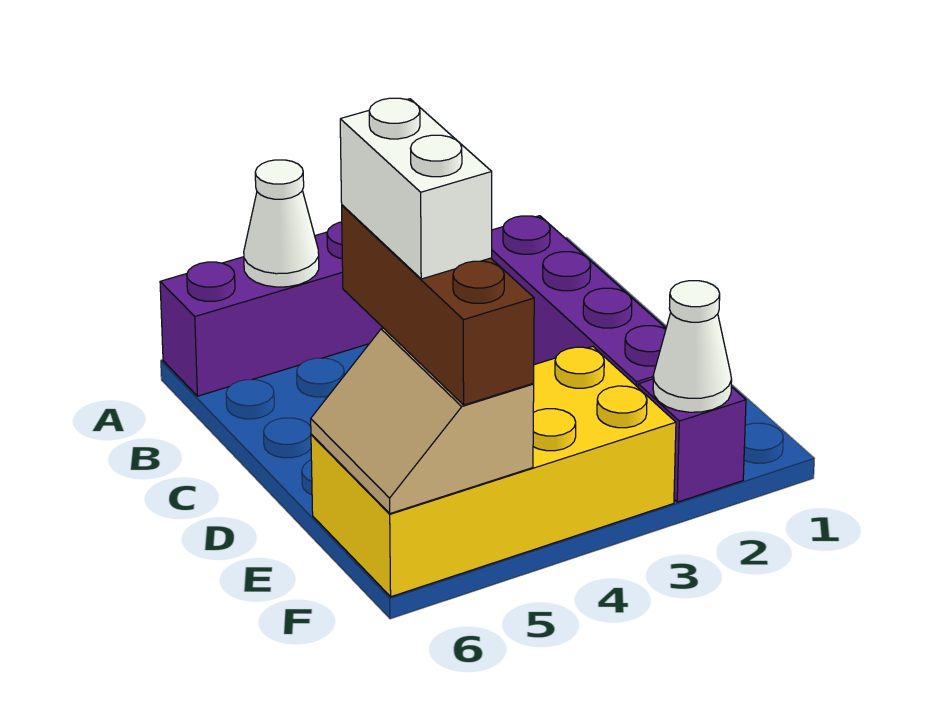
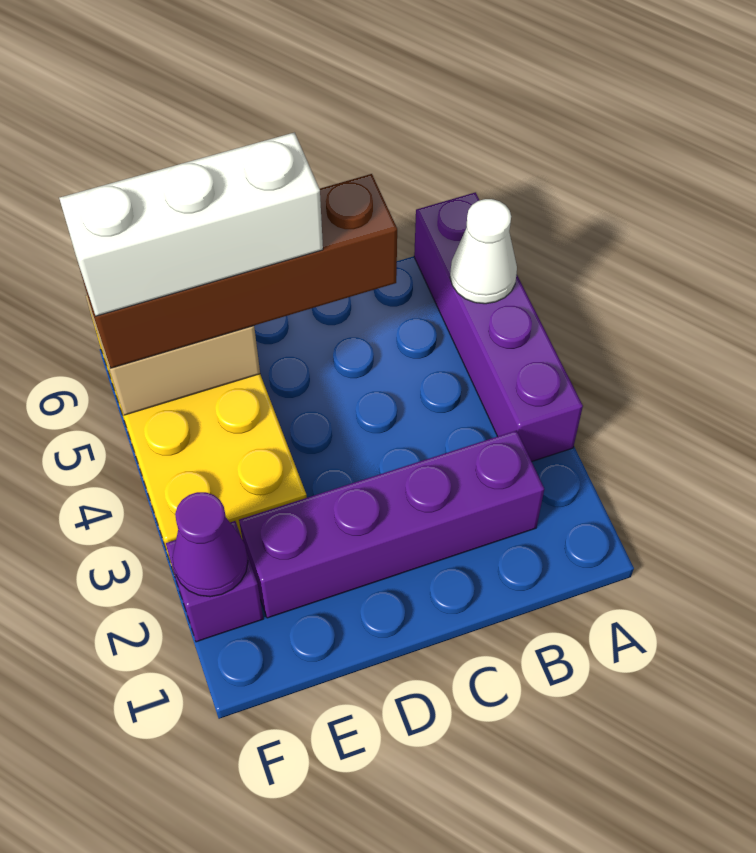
brown brick D5:F5 level 3 -> brown brick C5:F5 level 3
white brick D5:E5 level 4 -> white brick D5:F5 level 4
white cone F2 level 2 -> purple cone F2 level 2

